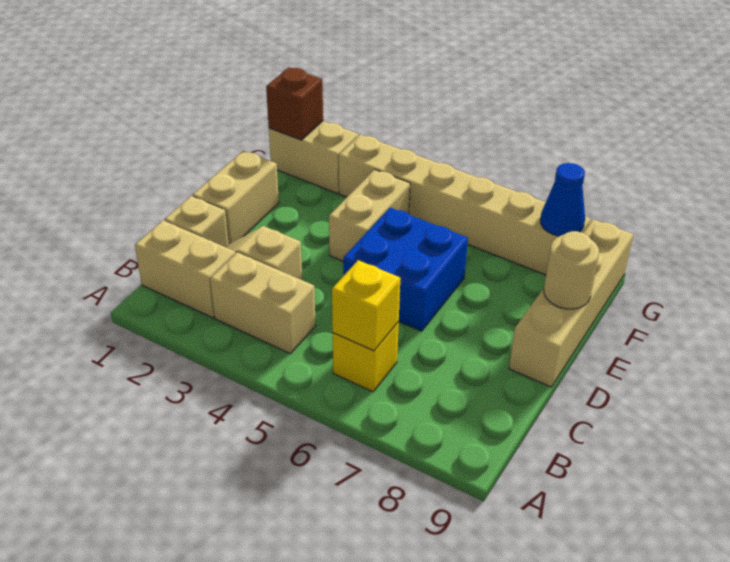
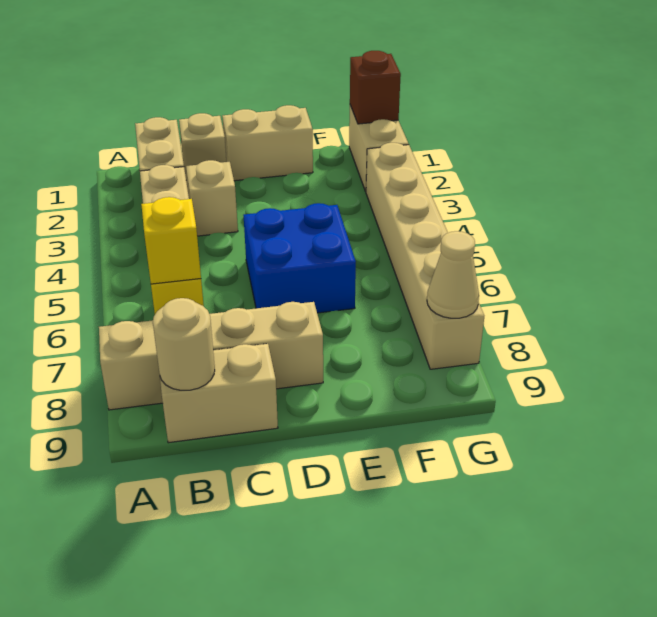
tan brick D9:G9 level 1 -> tan brick A8:D8 level 1
tan brick E4:F4 level 1 -> tan brick B9:C9 level 1
tan round brick E9 level 2 -> tan round brick B9 level 2
blue cone G8 level 2 -> tan cone G8 level 2

